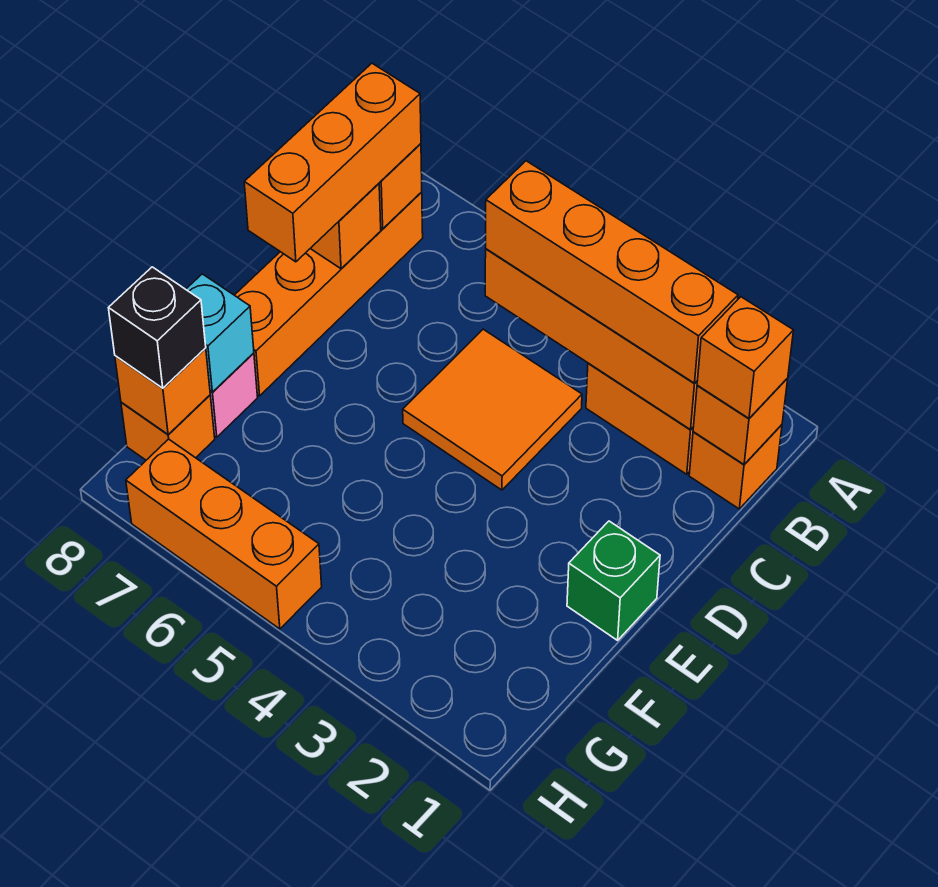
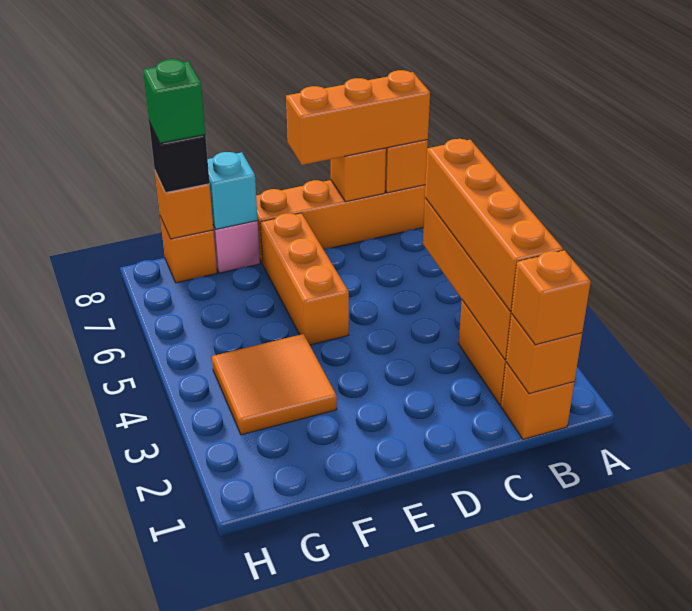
orange tile C4:D5 level 1 -> orange tile F3:G4 level 1
green brick E1 level 1 -> green brick G8 level 4
orange brick H5:H7 level 1 -> orange brick E5:E7 level 1

